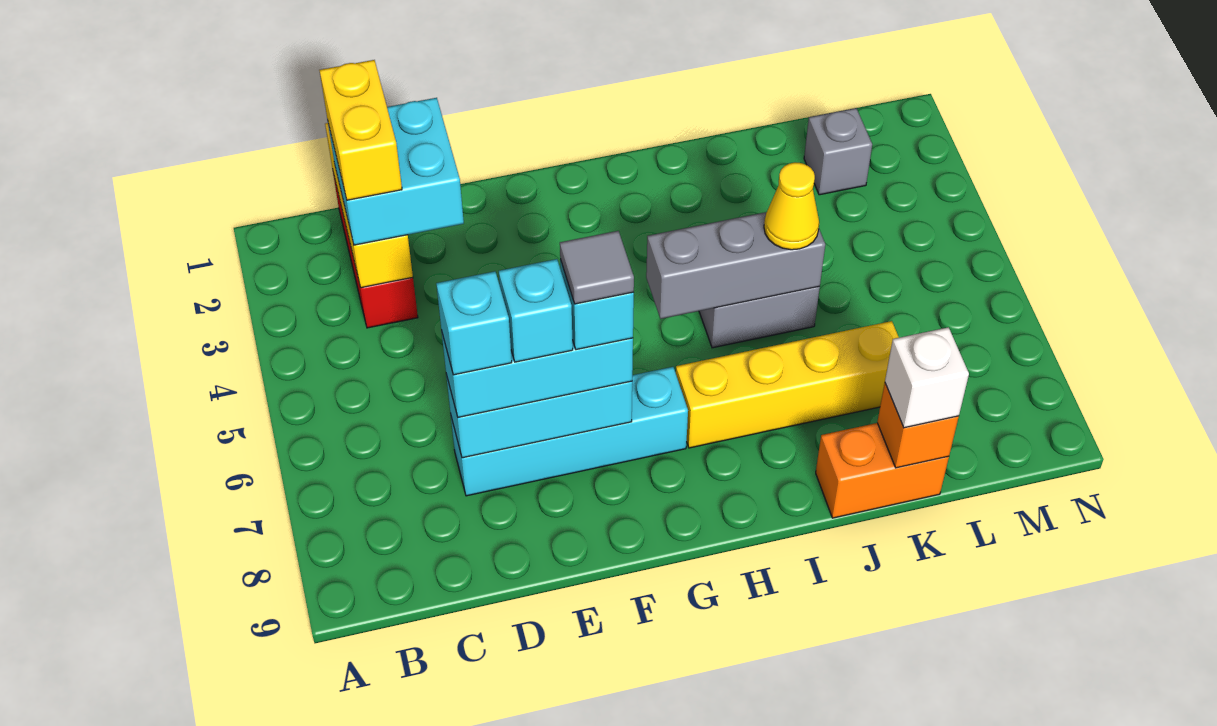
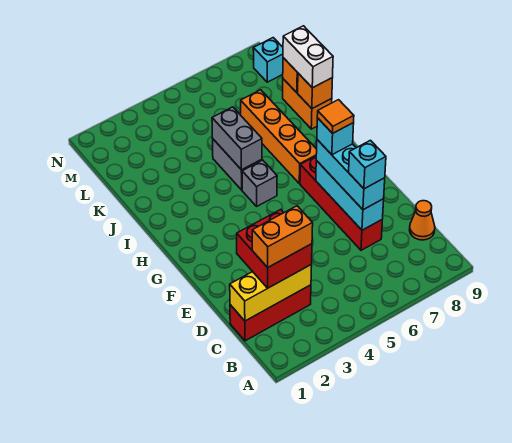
cyan brick C2:D3 level 3 -> red brick C2:D3 level 3
yellow brick C2:C3 level 4 -> orange brick C2:C3 level 4
none -> orange cone C9 level 1
cyan brick D7:G7 level 1 -> red brick D7:G7 level 1
cyan brick E7 level 4 -> cyan brick M9 level 1
grey tile F7 level 5 -> orange tile F7 level 5
grey brick H5:J5 level 2 -> grey brick I5:J5 level 2
yellow brick H7:K7 level 1 -> orange brick H7:K7 level 1
yellow cone J5 level 3 -> none
none -> orange brick J9 level 2
white brick K9 level 3 -> white brick J9:K9 level 3
grey brick L2 level 1 -> grey brick H5 level 1

